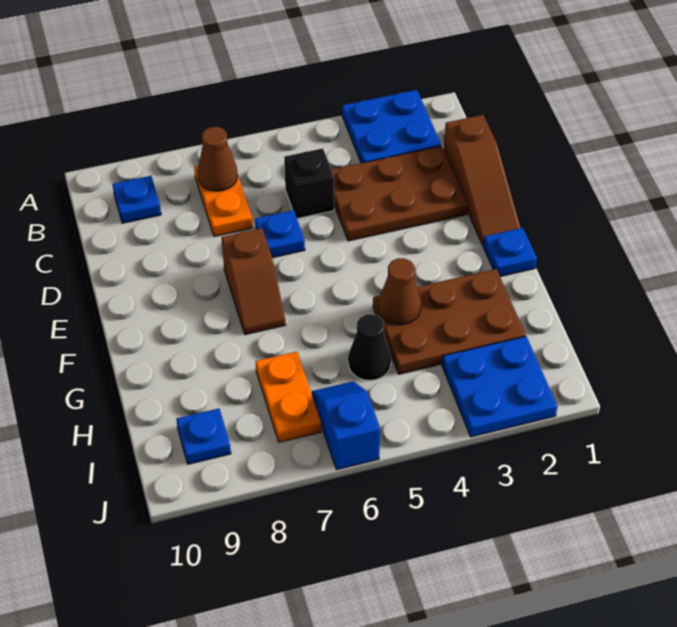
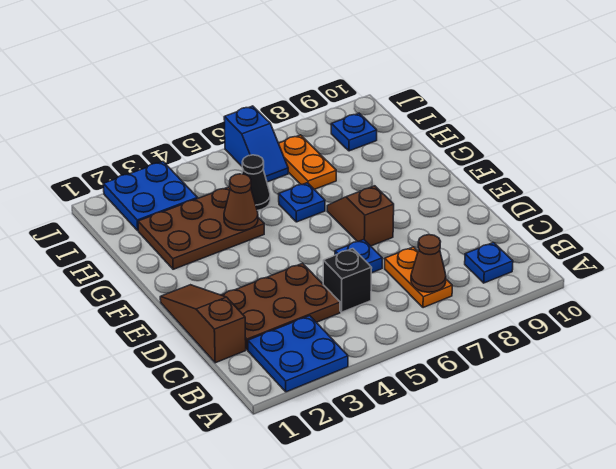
blue plate F1 level 1 -> blue plate G6 level 1

